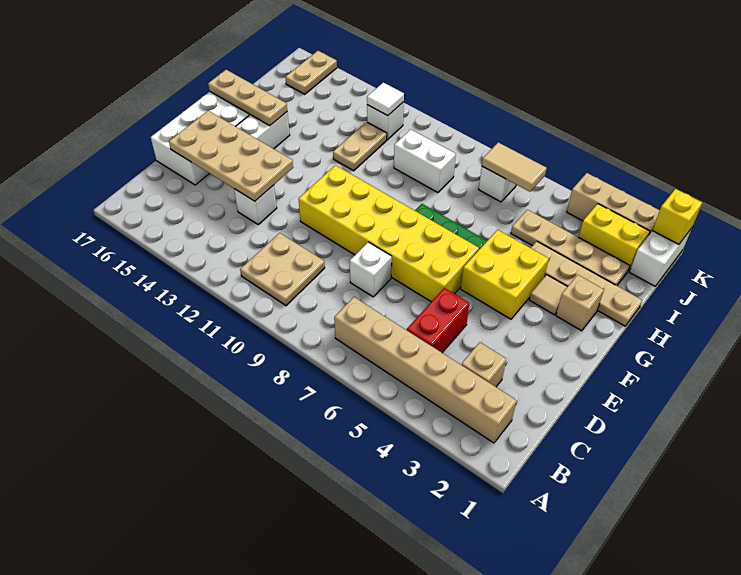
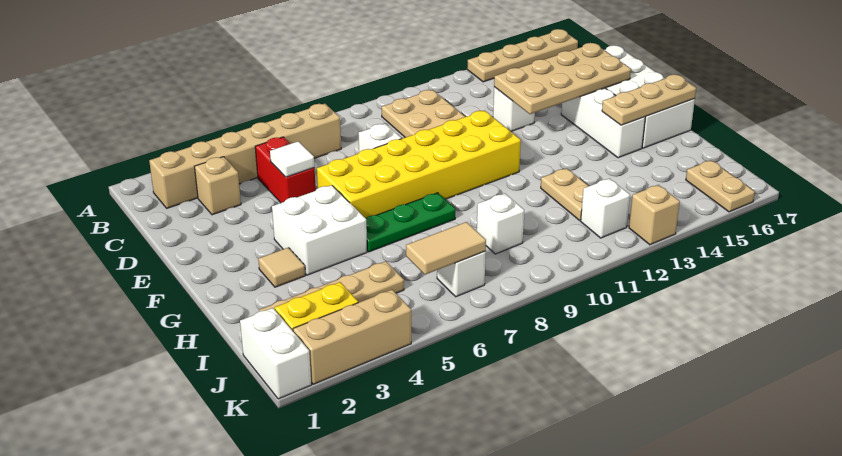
yellow brick F4:G5 level 1 -> white brick F4:G5 level 1
tan brick G2 level 1 -> tan brick K13 level 1
tan plate H1:H4 level 1 -> tan plate A14:A17 level 1
white brick I9:I10 level 1 -> white brick I9 level 1
white tile J12 level 2 -> white tile D5 level 2
yellow brick K1 level 2 -> none

